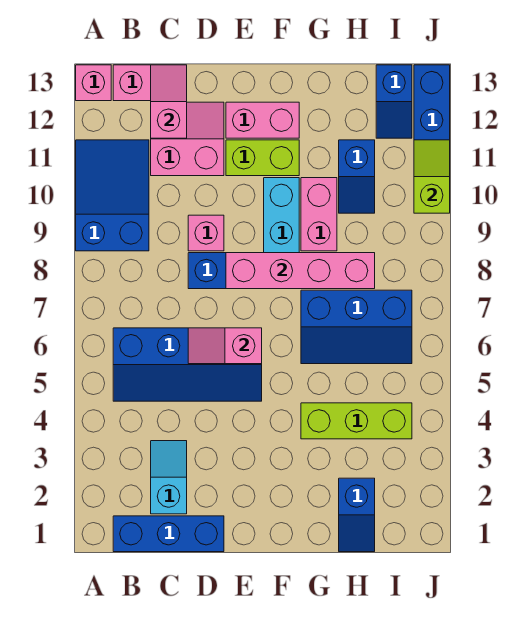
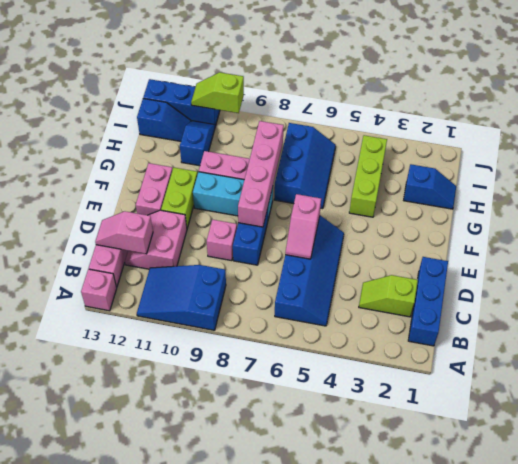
cyan slope C2:C3 level 1 top 2 -> lime slope C2:C3 level 1 top 2
blue slope H10:H11 level 1 top 11 -> blue slope H11:I11 level 1 top H

